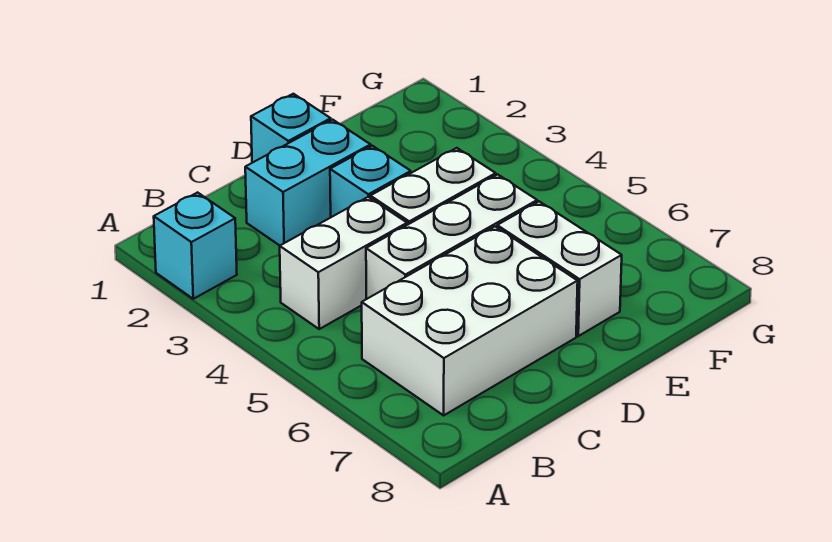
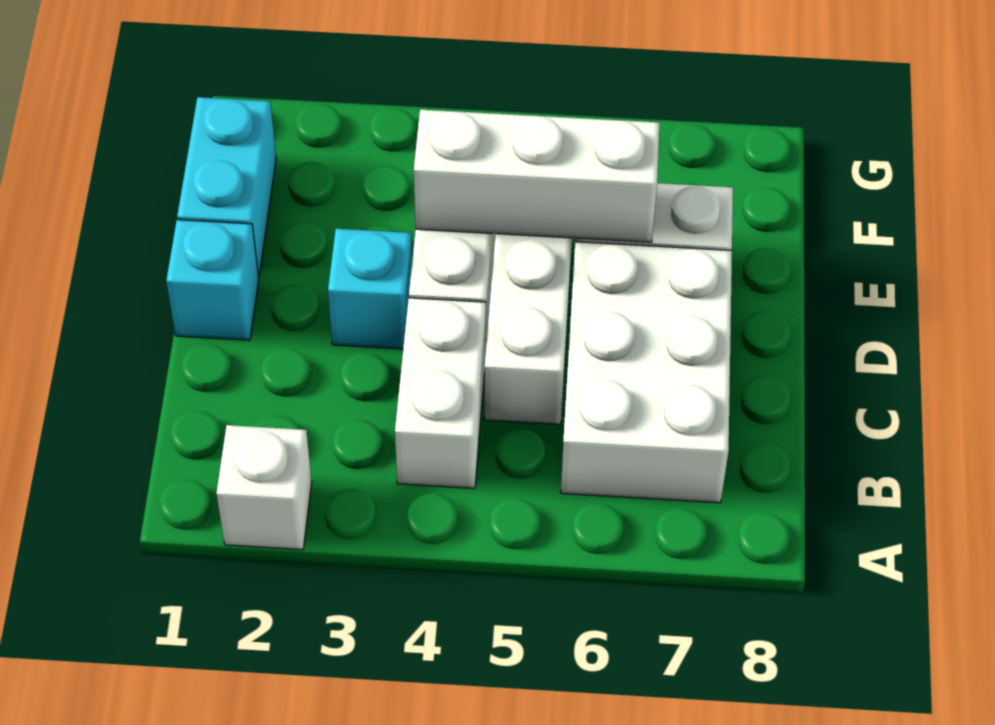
cyan brick A2 level 1 -> white brick A2 level 1
cyan brick C2:D2 level 1 -> cyan brick E1:F1 level 1
none -> white brick E4:E6 level 2

